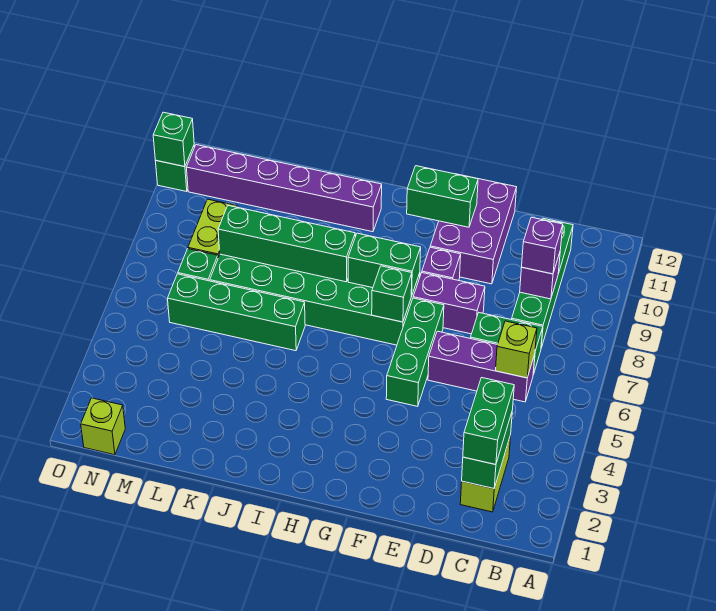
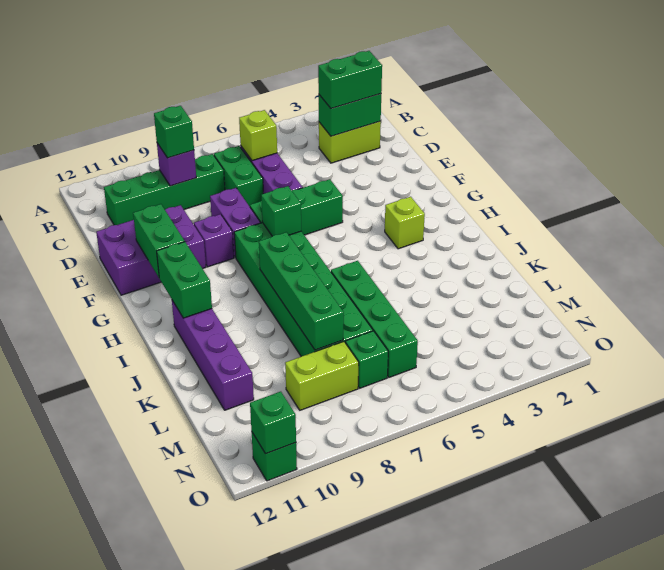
purple brick C9 level 3 -> green brick C9 level 3
green brick G8:H8 level 2 -> green brick H11:I11 level 2
purple brick I11:N11 level 1 -> purple brick I11:L11 level 1
lime brick N1 level 1 -> lime brick H3 level 1

